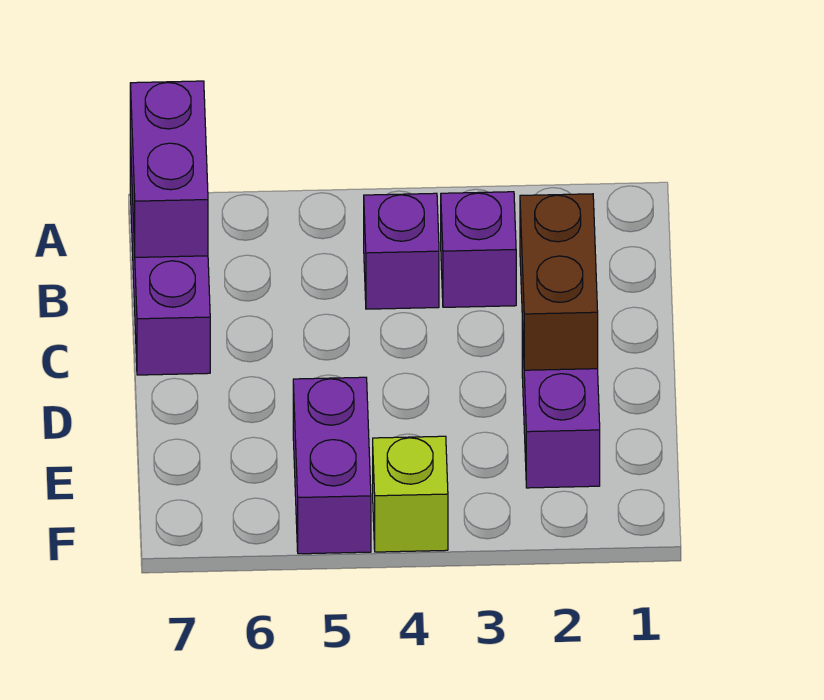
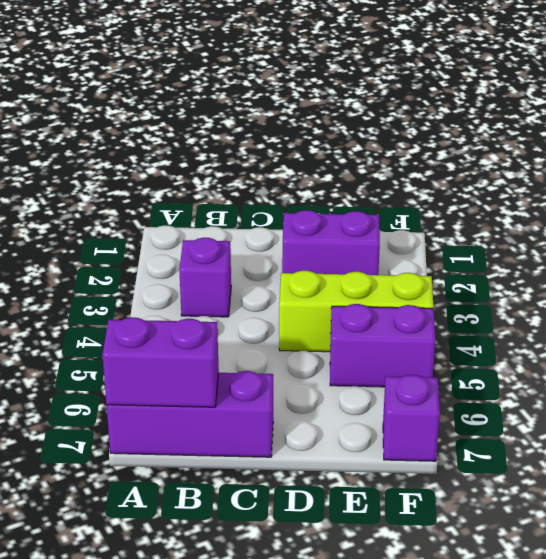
purple brick B4 level 1 -> purple brick F7 level 1
brown brick C2:D2 level 2 -> none
lime brick F4 level 1 -> lime brick D4:F4 level 1

